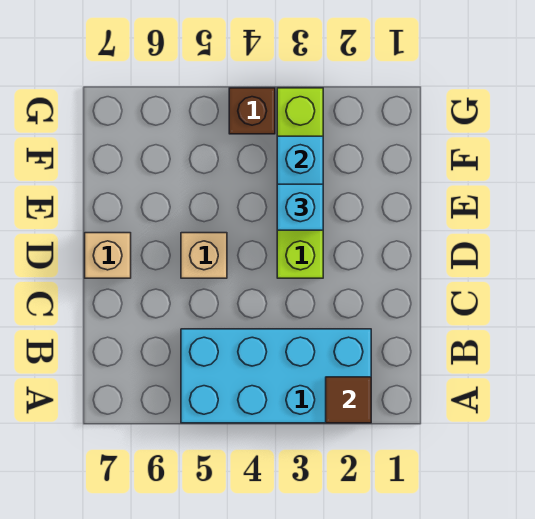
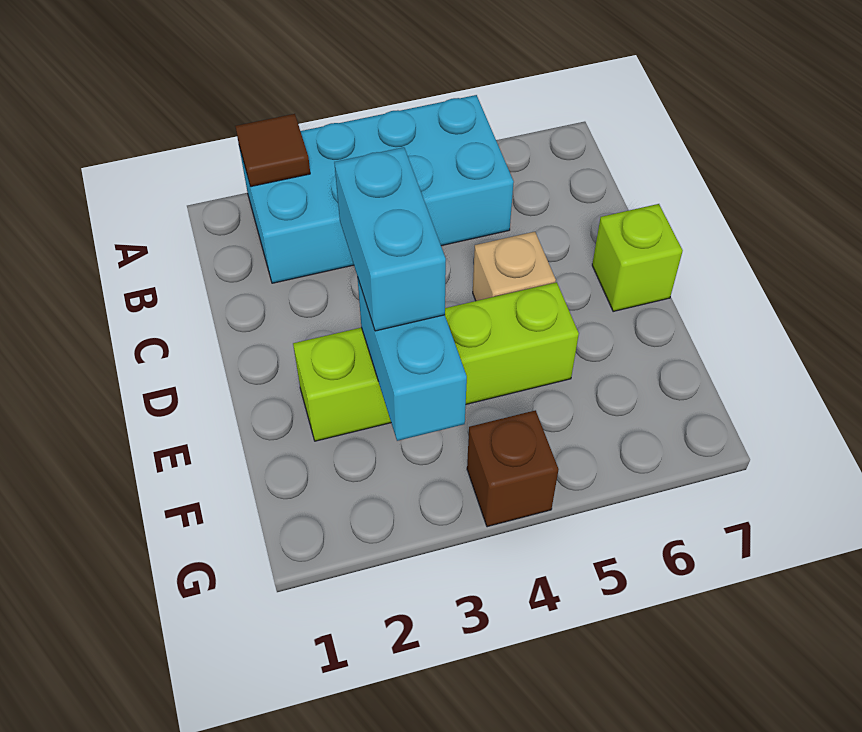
lime brick D3:G3 level 1 -> lime brick E2:E5 level 1
tan brick D7 level 1 -> lime brick D7 level 1
cyan brick E3 level 3 -> cyan brick D3:E3 level 3

